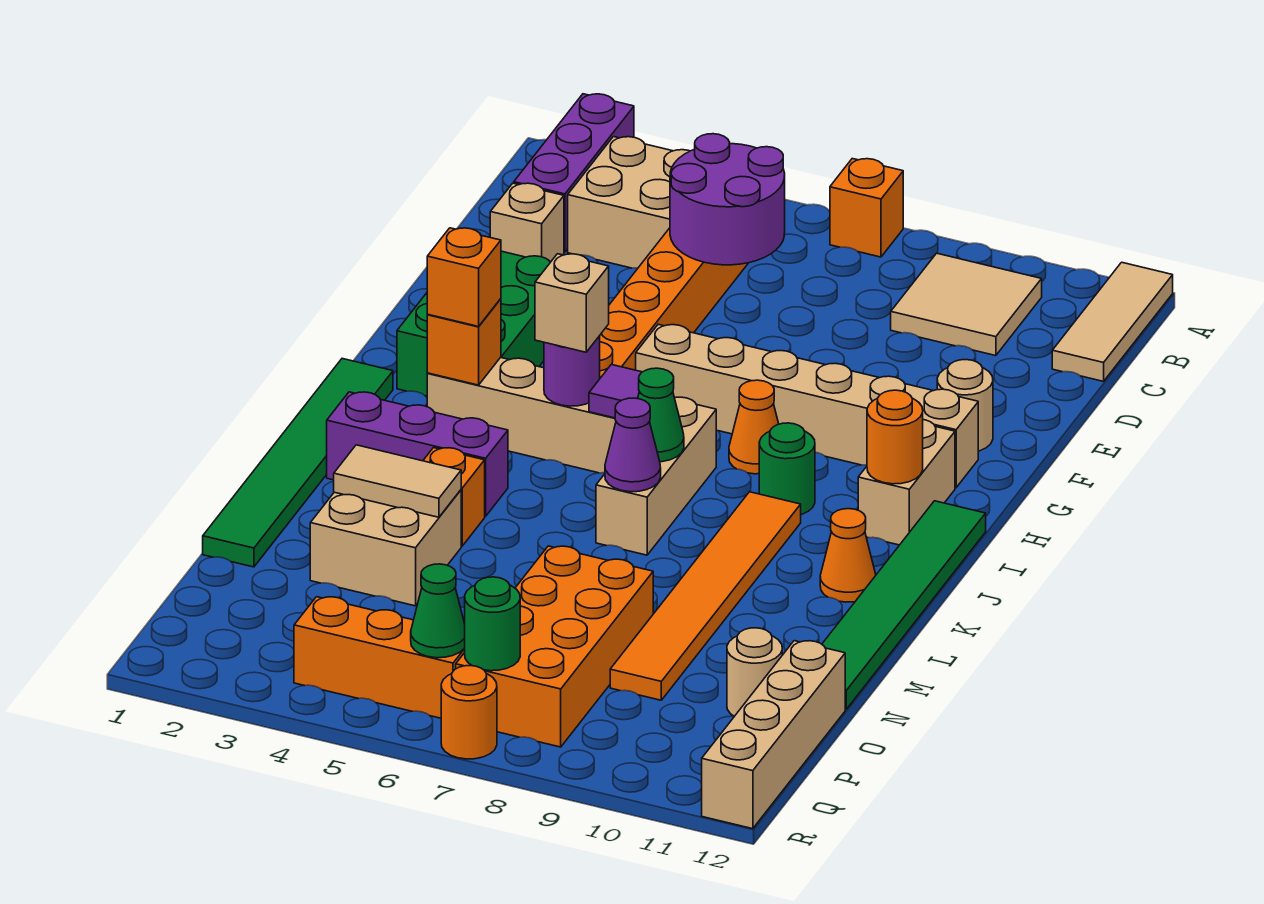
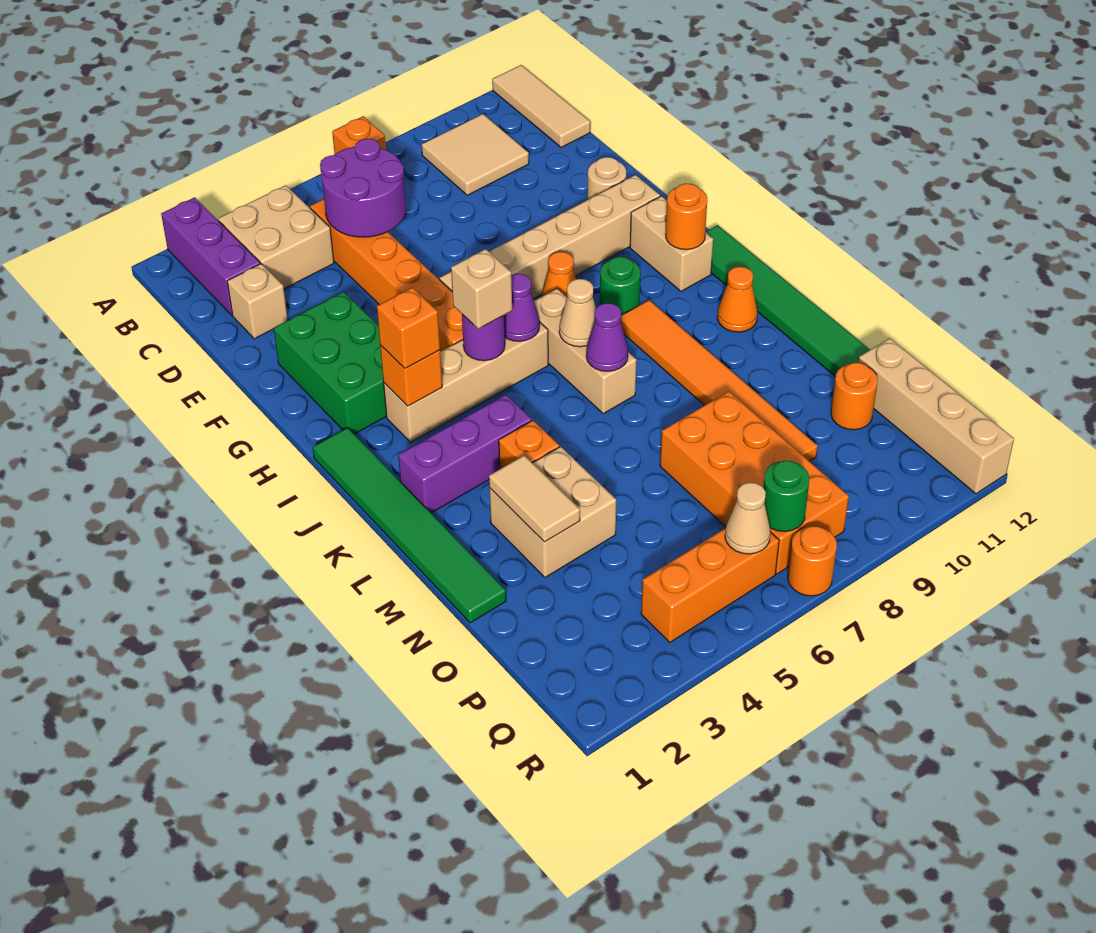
purple tile I6 level 2 -> purple cone I6 level 2
green cone J7 level 2 -> tan cone J7 level 2
tan tile M3:M4 level 2 -> tan tile M3:N3 level 2
tan round brick O11 level 1 -> orange round brick O11 level 1
green cone Q6 level 2 -> tan cone Q6 level 2

